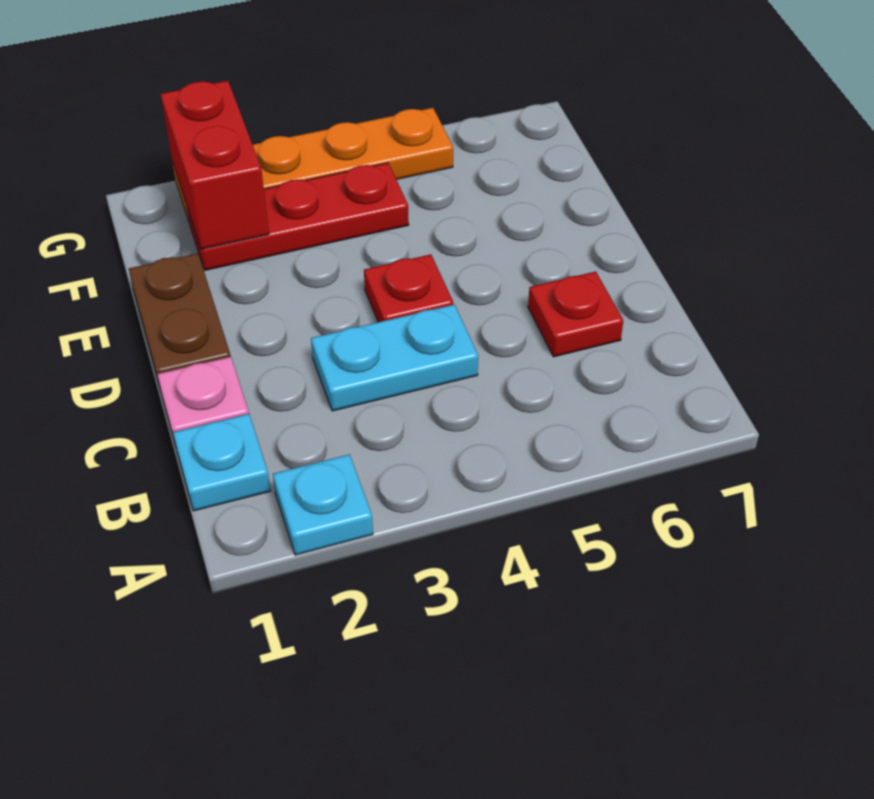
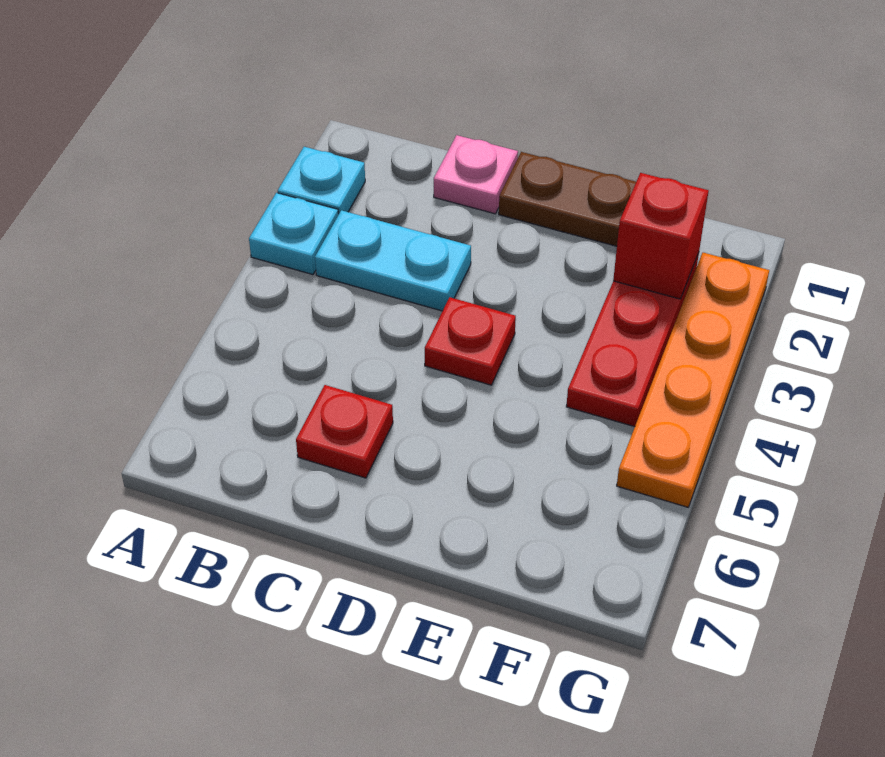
cyan plate B1 level 1 -> cyan plate A3 level 1
cyan plate C3:C4 level 1 -> cyan plate B3:C3 level 1
red brick F2:G2 level 2 -> red brick F2 level 2

